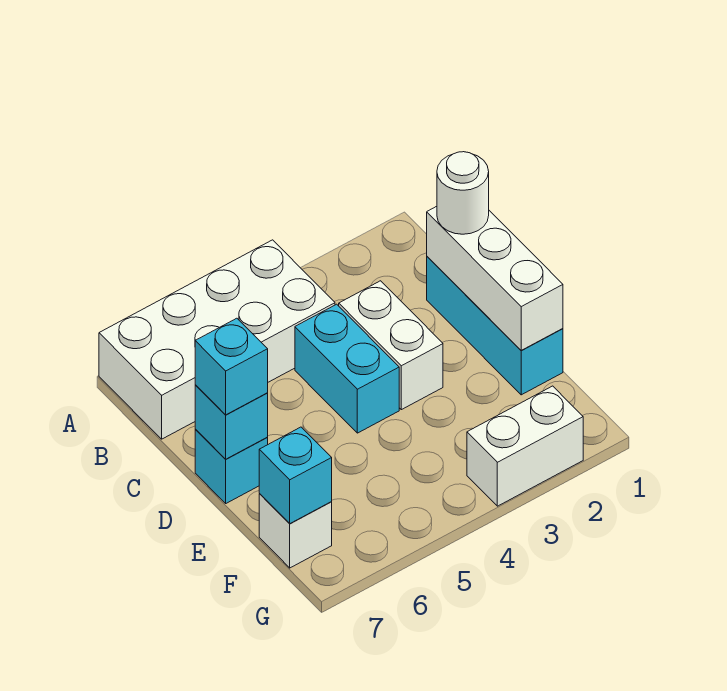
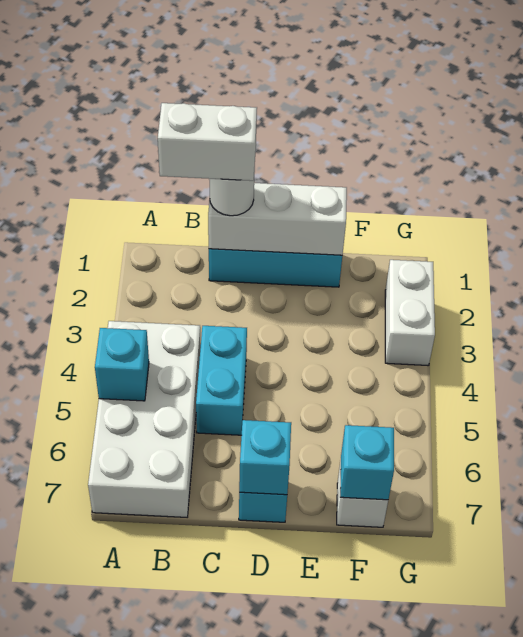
white brick C3:D3 level 1 -> white brick B1:C1 level 4
cyan brick C4:D4 level 1 -> cyan brick C4:C5 level 1
cyan brick D7 level 3 -> cyan brick A5 level 2

